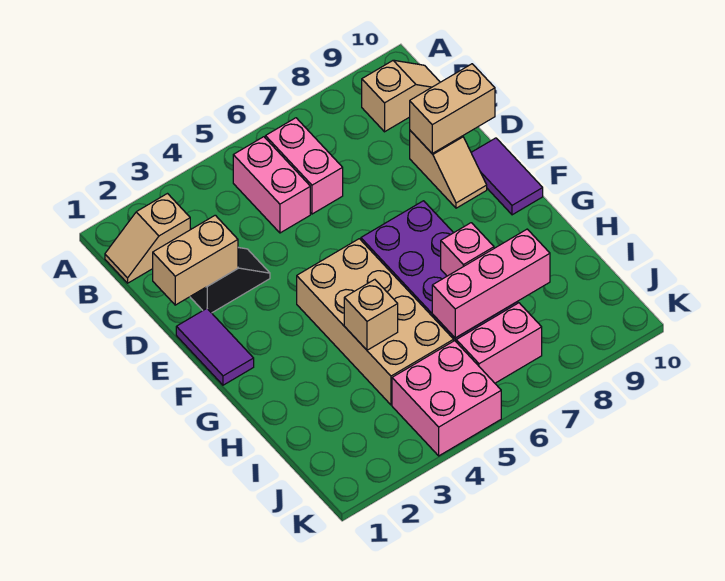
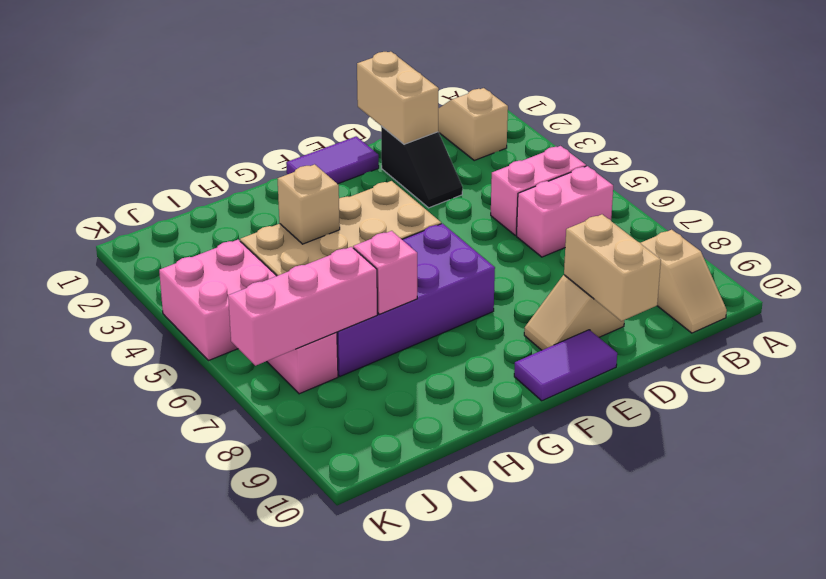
pink brick I6:I8 level 2 -> pink brick I7:K7 level 2

